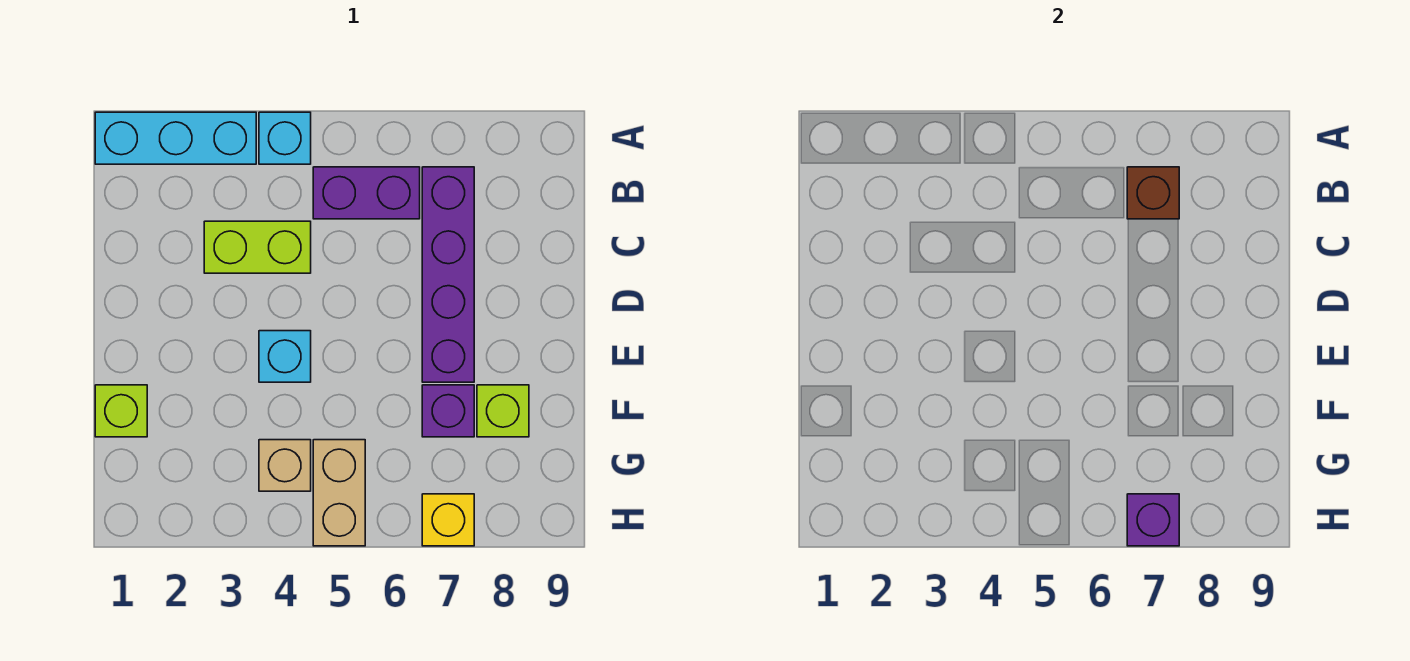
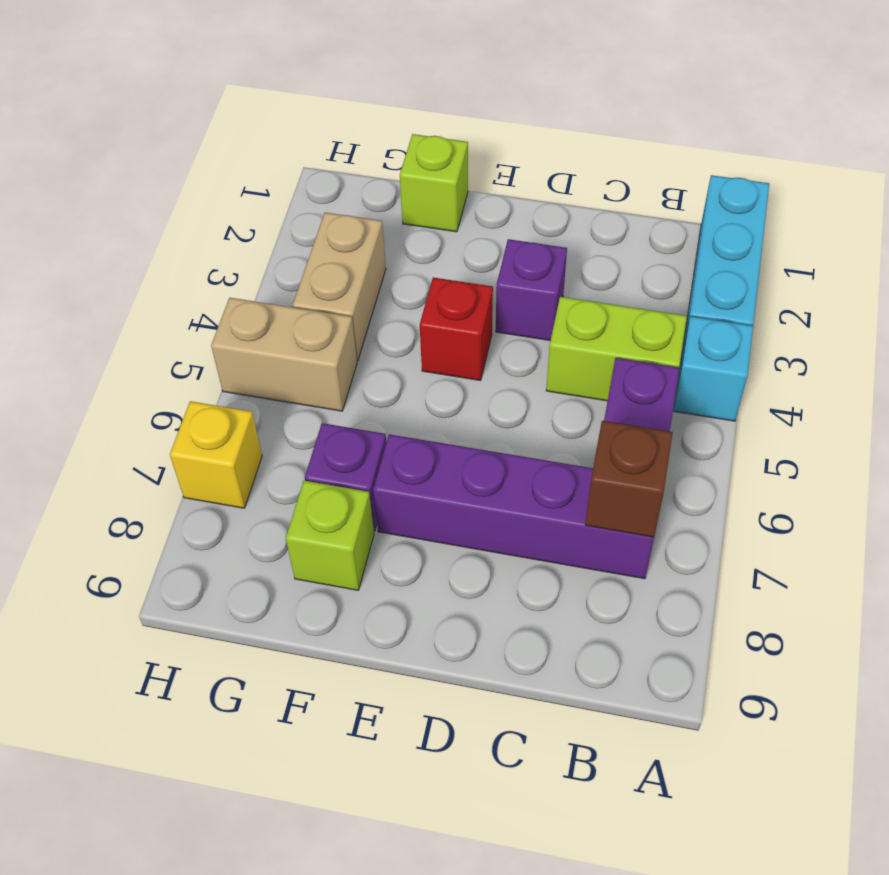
lime brick C3:C4 level 1 -> lime brick B4:C4 level 1
cyan brick E4 level 1 -> red brick E4 level 1
tan brick G4 level 1 -> tan brick G3:G4 level 1
purple brick H7 level 2 -> purple brick D3 level 1

